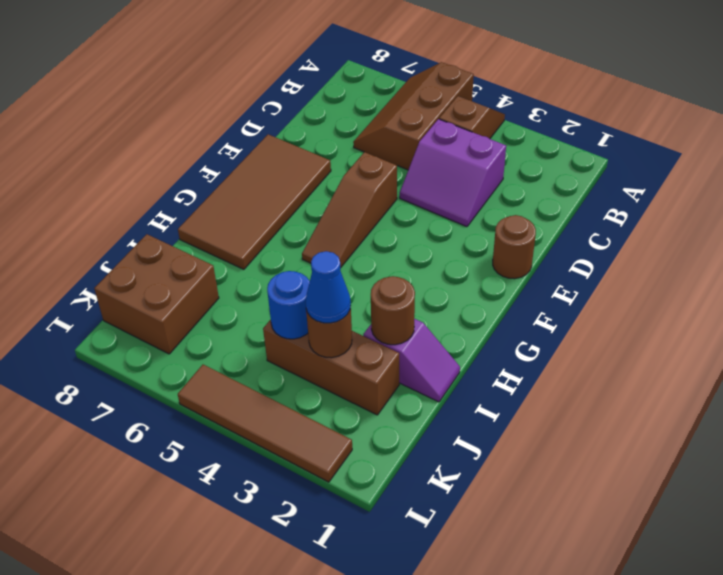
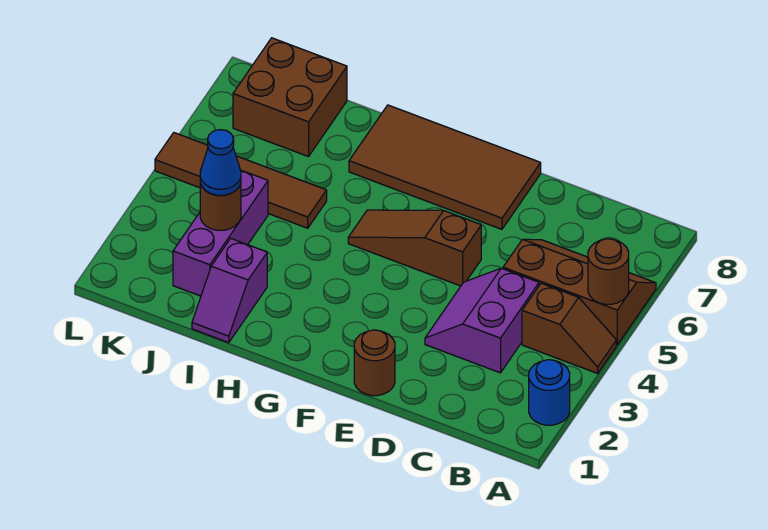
brown round brick I2 level 2 -> brown round brick A5 level 2
brown brick J2:J4 level 1 -> purple brick J2:J4 level 1
blue round brick J4 level 2 -> blue round brick A2 level 1
brown tile L2:L5 level 1 -> brown tile I5:L5 level 1

